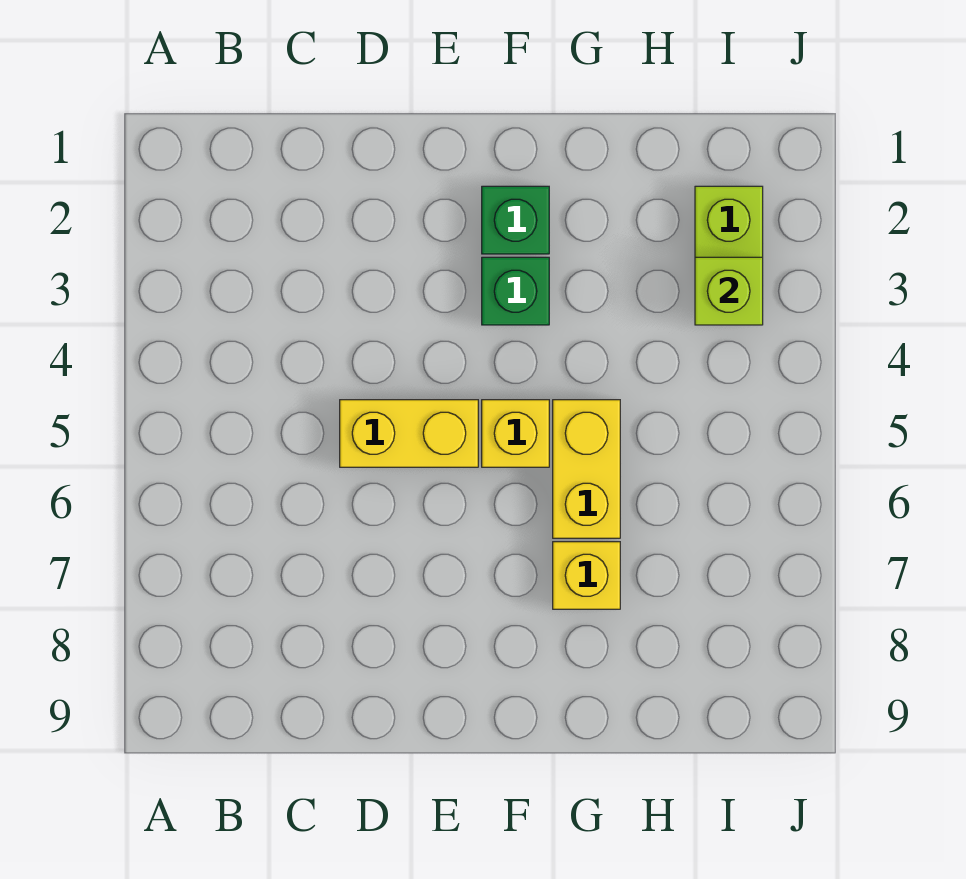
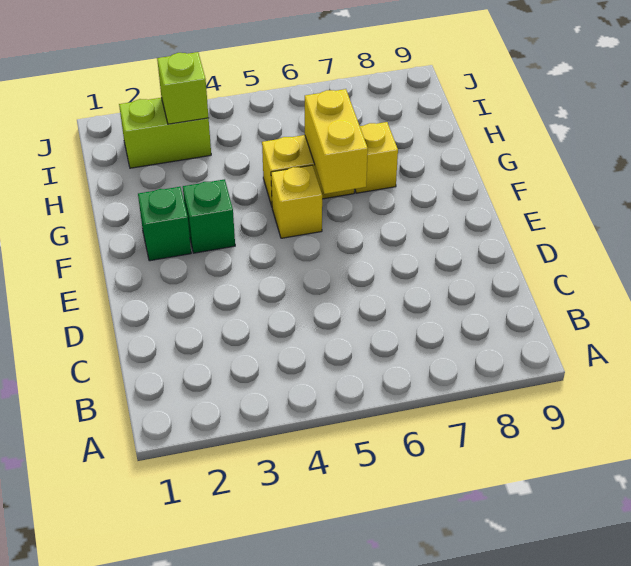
yellow brick D5:E5 level 1 -> yellow brick F6:G6 level 2

